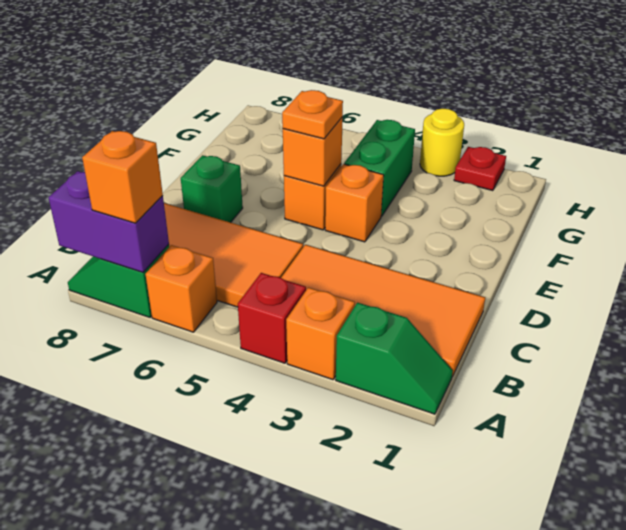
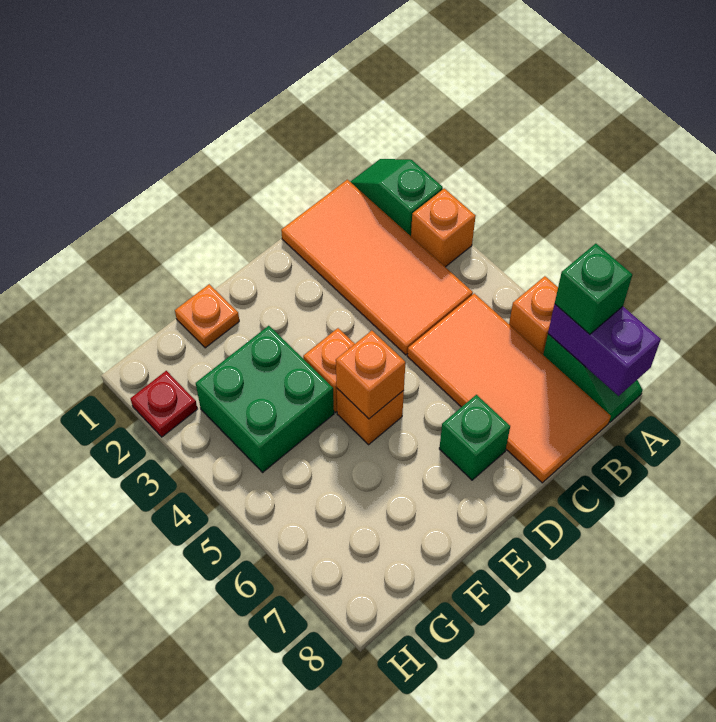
red brick A4 level 1 -> none
orange brick A7 level 3 -> green brick A7 level 3
orange plate E5 level 3 -> orange plate F1 level 1
green brick F4:G4 level 1 -> green brick F3:G4 level 1
yellow round brick H3 level 1 -> none

